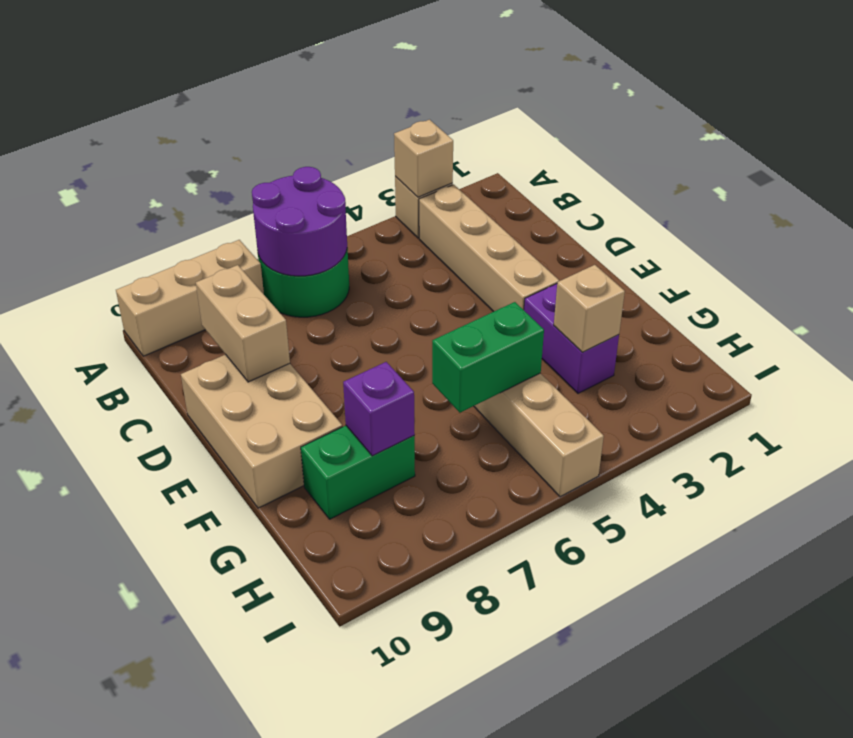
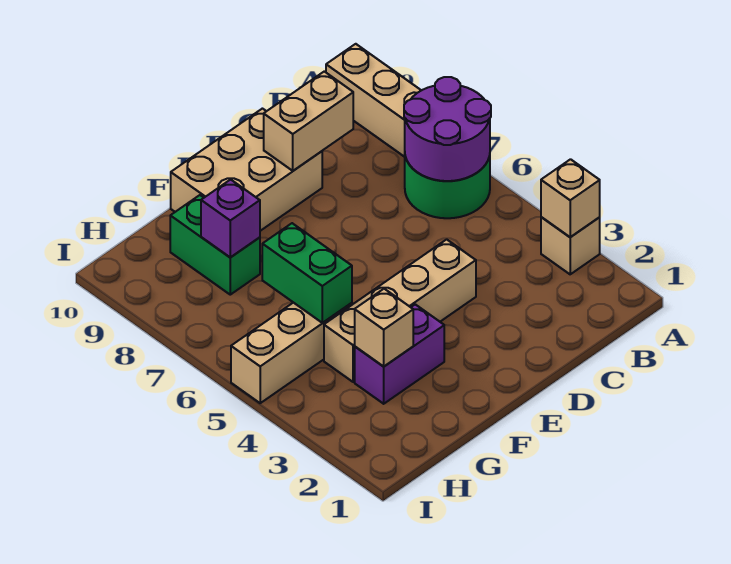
tan brick B3:E3 level 1 -> tan brick D4:G4 level 1

